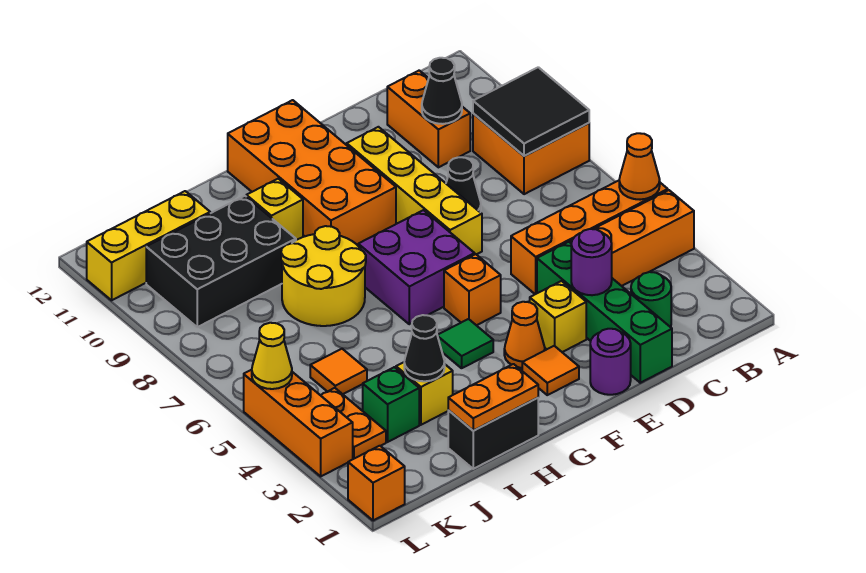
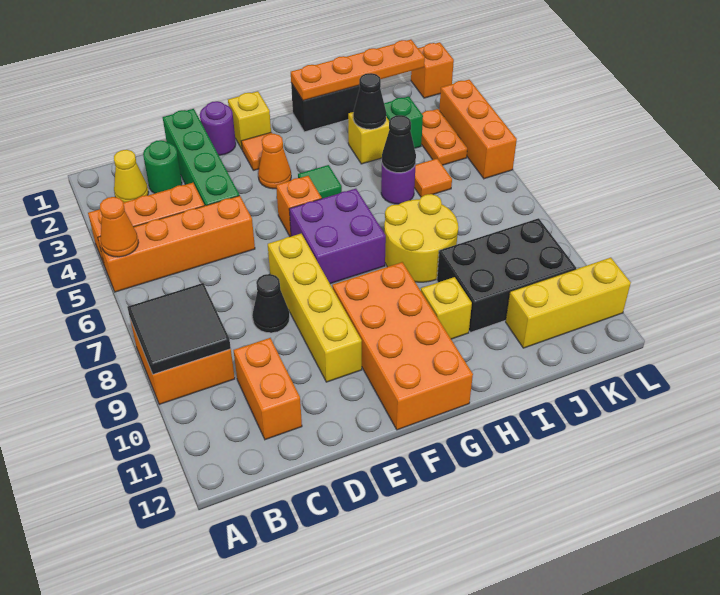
black cone C10 level 2 -> black cone I5 level 2
purple round brick D3 level 2 -> purple round brick I5 level 1
yellow brick E3 level 1 -> yellow brick F1 level 1
orange plate H1:I1 level 2 -> orange plate H1:K1 level 2
yellow cone L5 level 2 -> yellow cone B2 level 1

